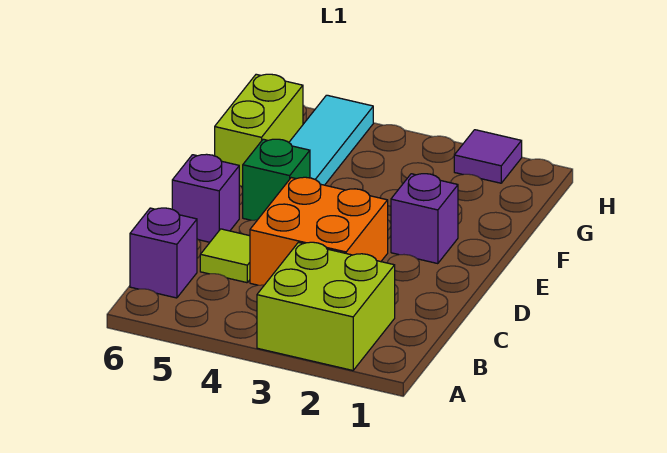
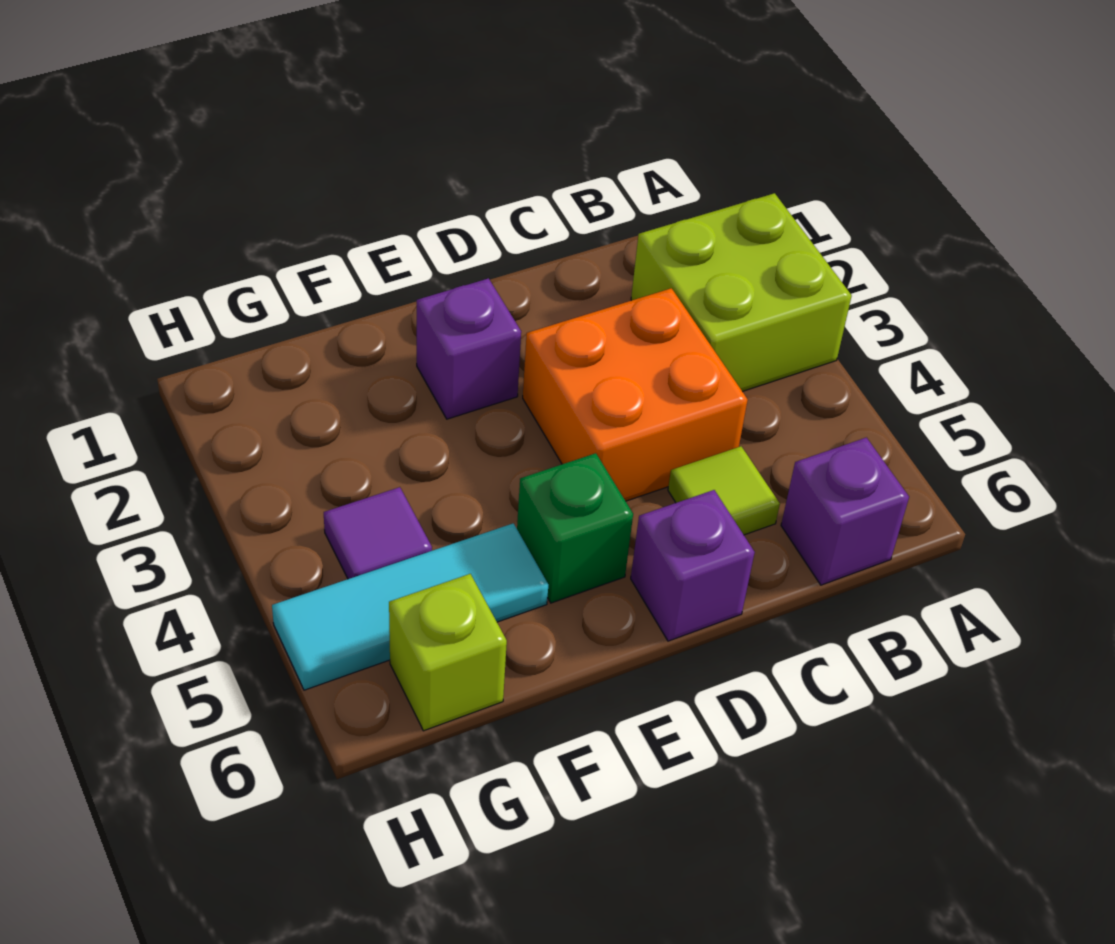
lime brick F6:G6 level 1 -> lime brick G6 level 1
purple tile H2 level 1 -> purple tile G4 level 1

